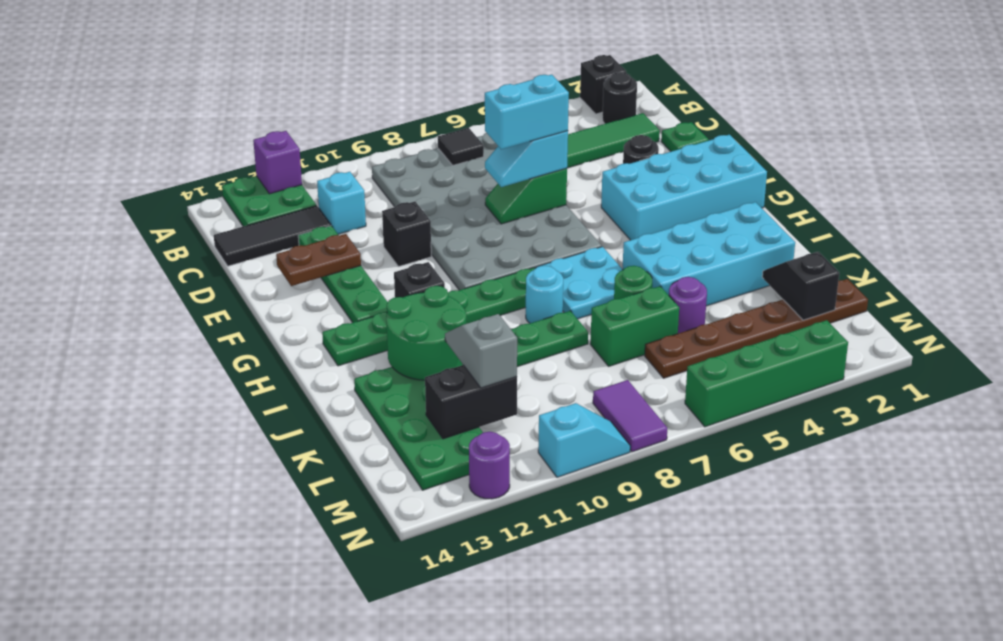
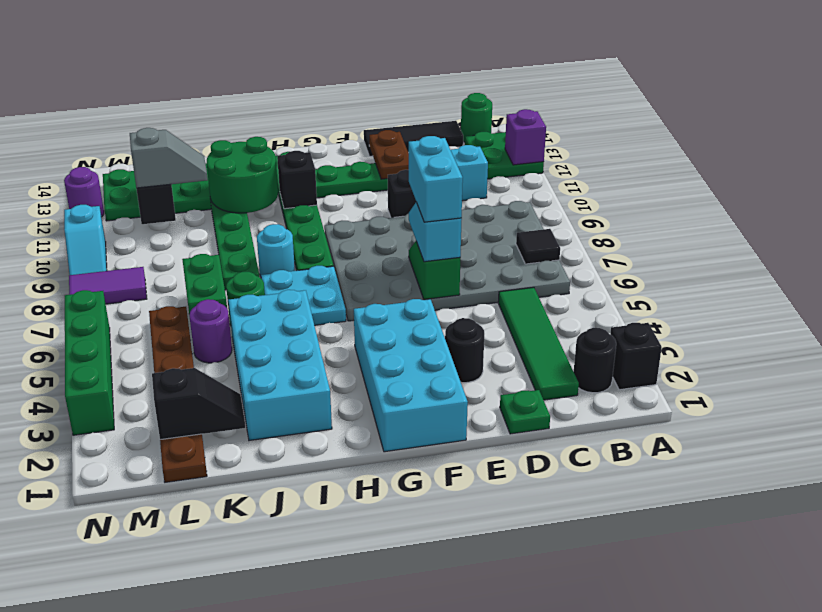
none -> green round brick B14 level 1
black tile C12:C14 level 1 -> black tile C14:E14 level 1

